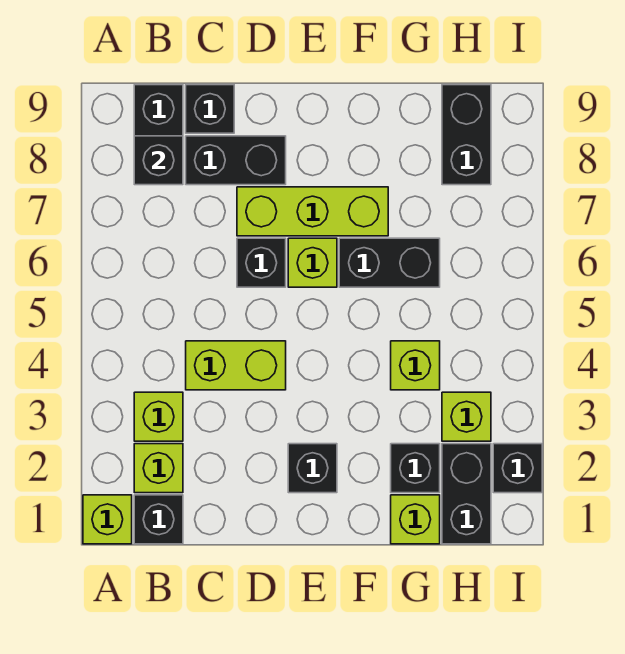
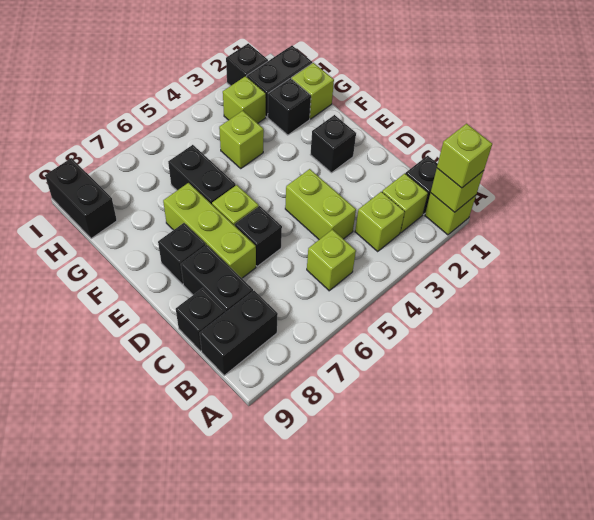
none -> lime brick A1 level 2
none -> lime brick A1 level 3
none -> lime brick B5 level 1
black brick B8 level 2 -> black brick E8 level 1
black brick H8:H9 level 1 -> black brick H9:I9 level 1

